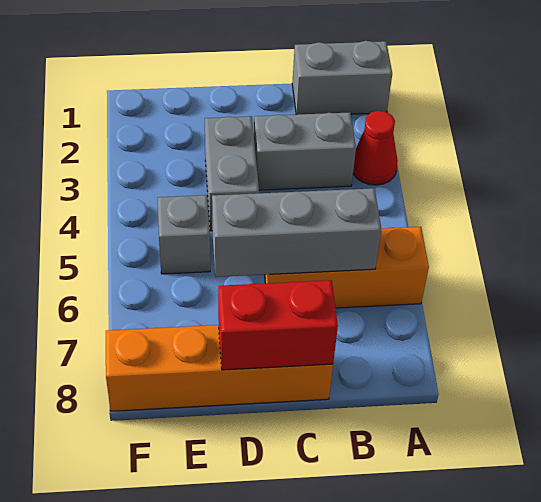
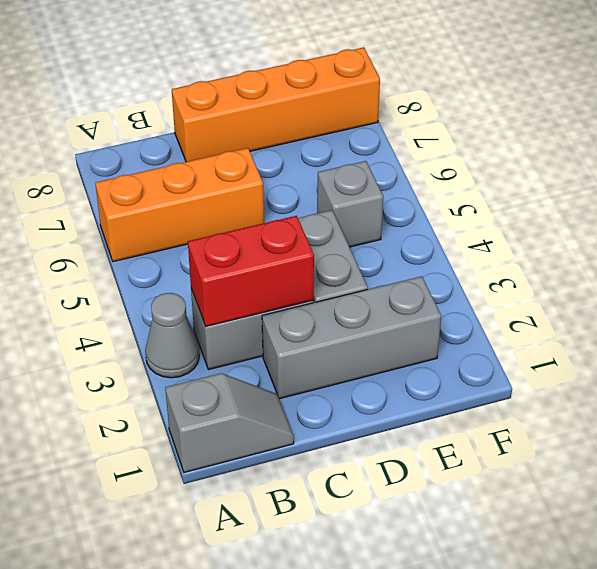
grey brick A1:B1 level 1 -> grey slope A1:B1 level 1 top A
red cone A3 level 1 -> grey cone A3 level 1
grey brick B6:D6 level 2 -> grey brick C2:E2 level 1
red brick C8:D8 level 2 -> red brick B3:C3 level 2

